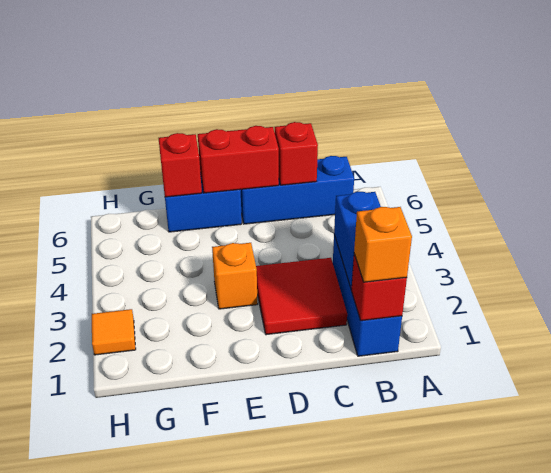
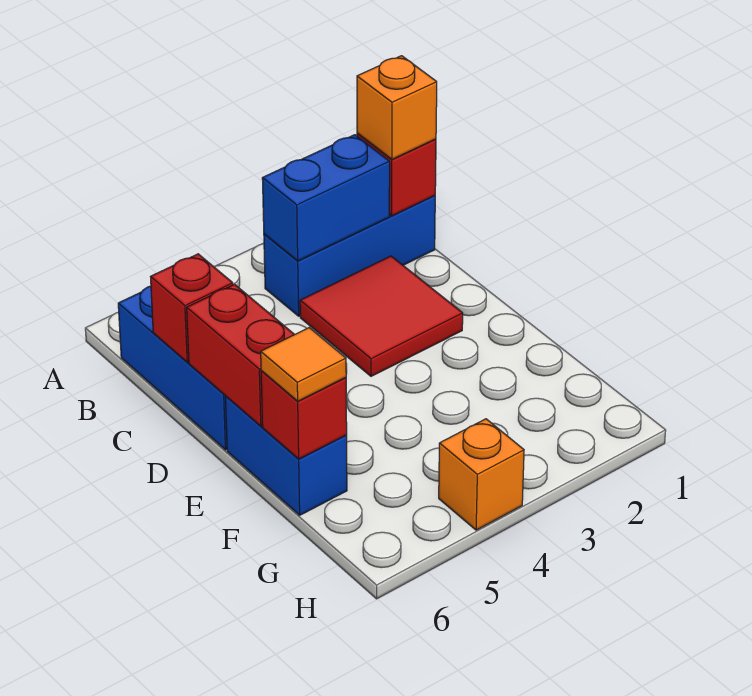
orange brick E3 level 1 -> orange brick H4 level 1
orange tile H2 level 1 -> orange tile F6 level 3

